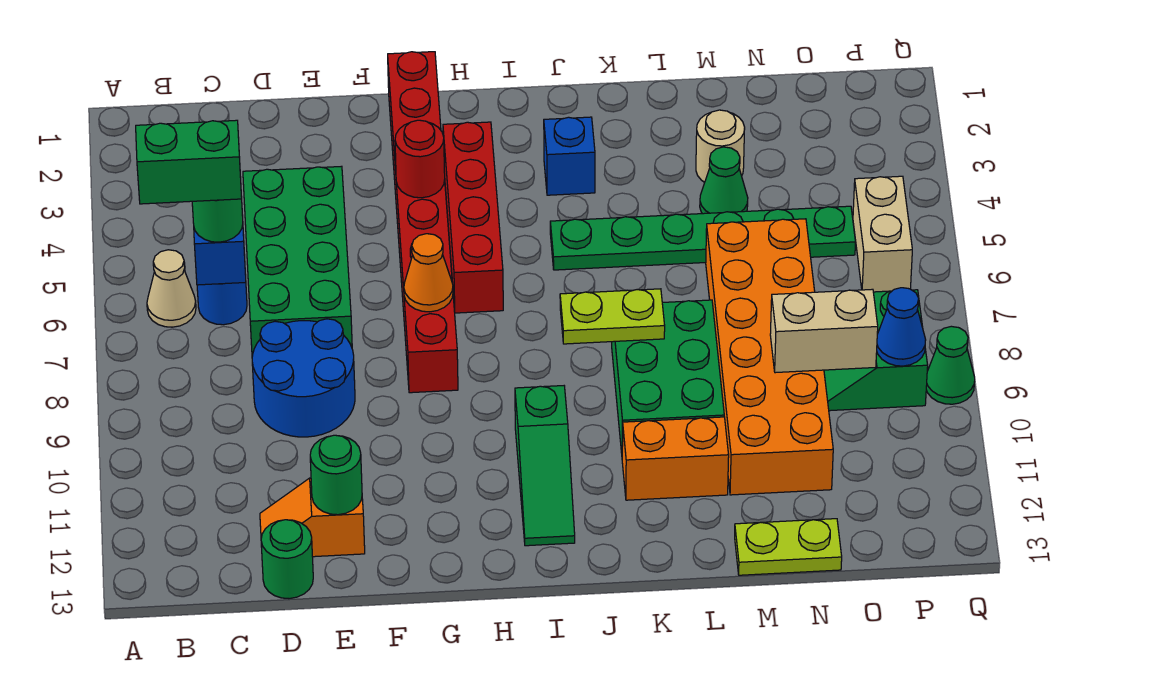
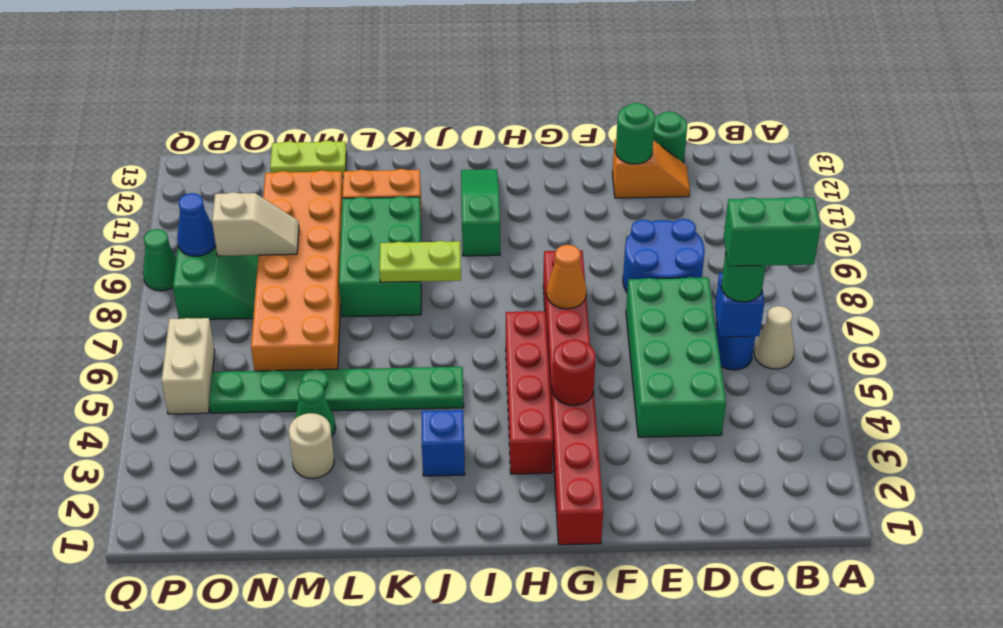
tan brick N9:O9 level 2 -> tan slope N9:O9 level 2 top O

